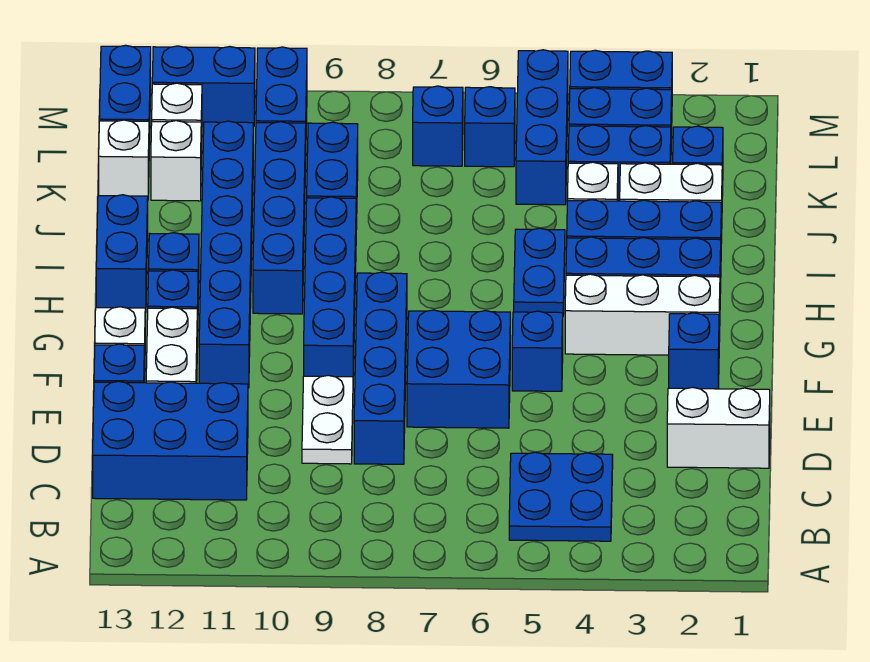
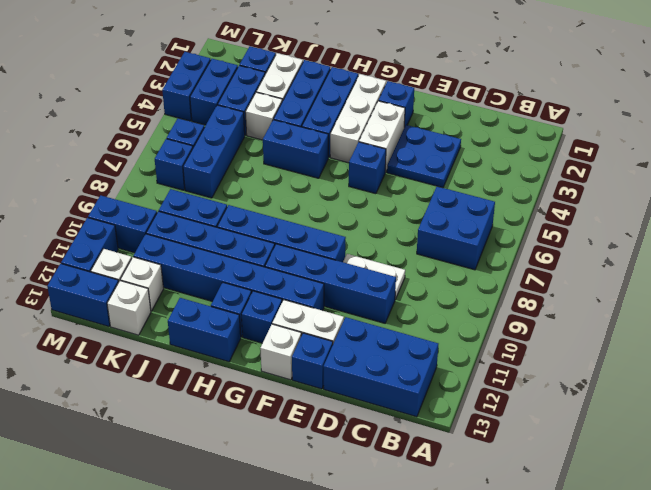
blue plate B4:C5 level 1 -> blue plate D3:E4 level 1
blue brick C11:D13 level 1 -> blue brick B12:D13 level 1
white brick D1:D2 level 1 -> white brick F3:F4 level 1
blue brick D8:G8 level 1 -> blue brick D10:G10 level 1
blue brick E6:F7 level 1 -> blue brick B6:C7 level 1
blue plate H5:I5 level 1 -> blue brick H5:I5 level 1
blue brick K5:M5 level 1 -> blue brick K5:K7 level 1

